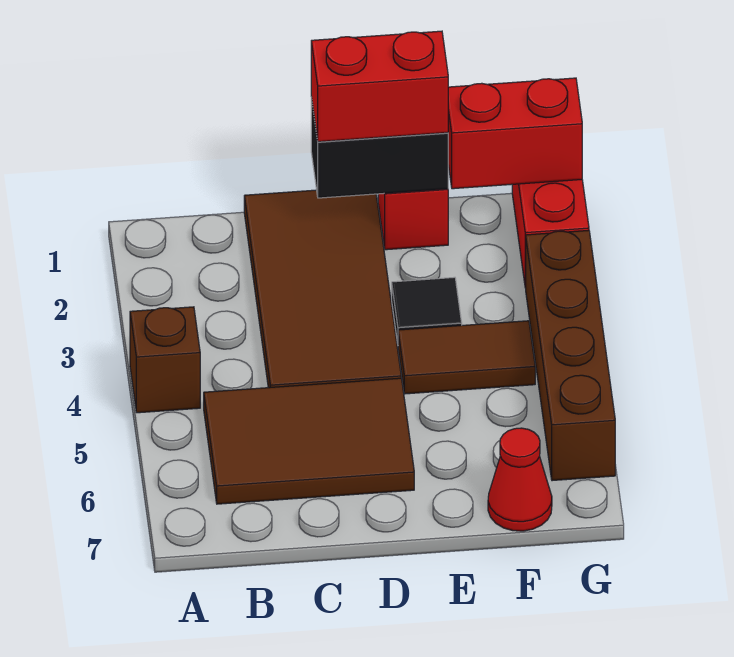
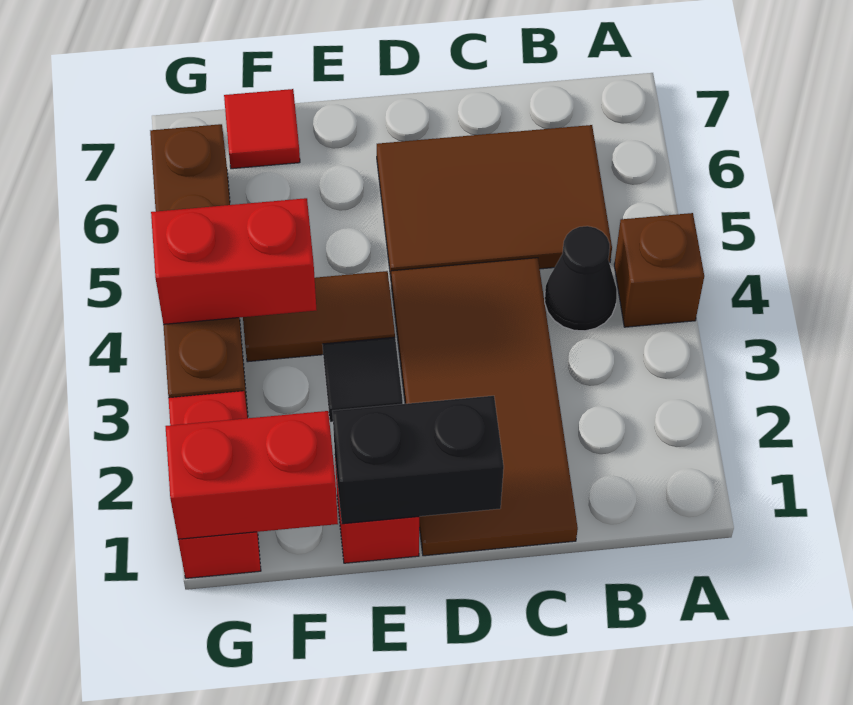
none -> black cone B4 level 1
red brick D1:E1 level 3 -> red brick F4:G4 level 2
red cone F7 level 1 -> red tile F7 level 1

